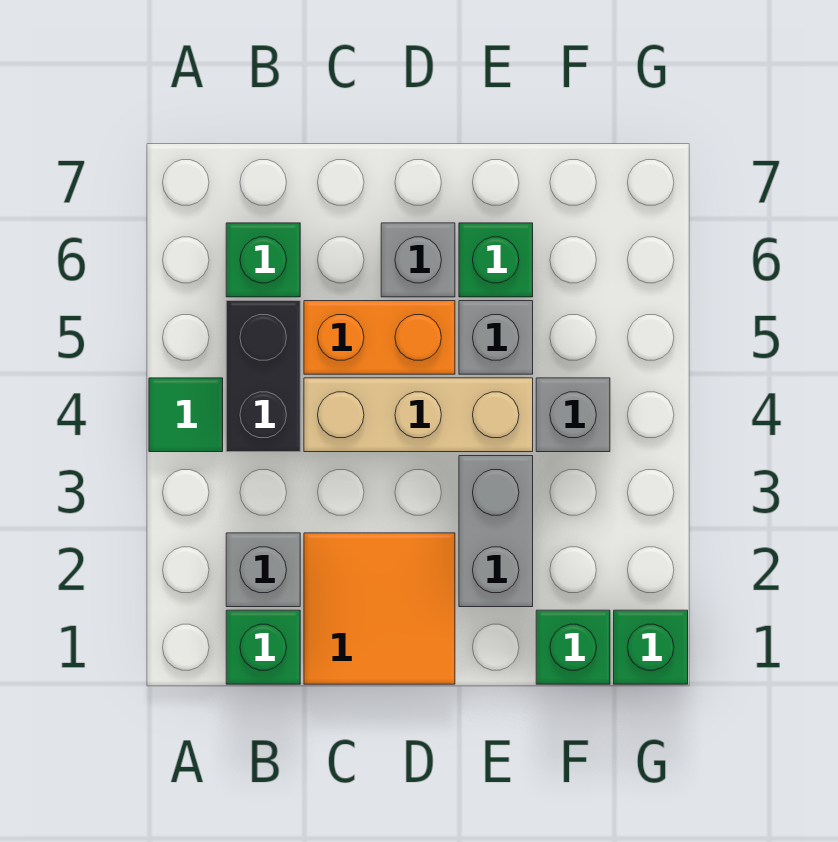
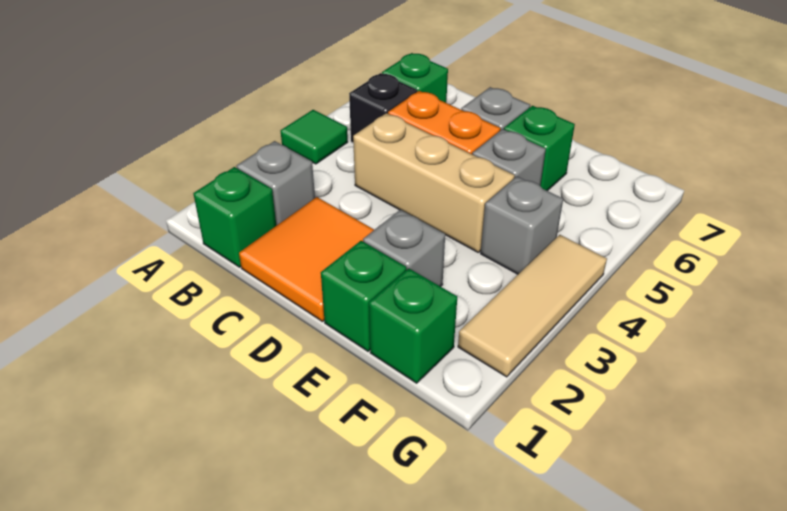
black brick B4:B5 level 1 -> black brick B5 level 1
grey brick E2:E3 level 1 -> grey brick E2 level 1
green brick G1 level 1 -> green brick E1 level 1
none -> tan tile G2:G4 level 1

